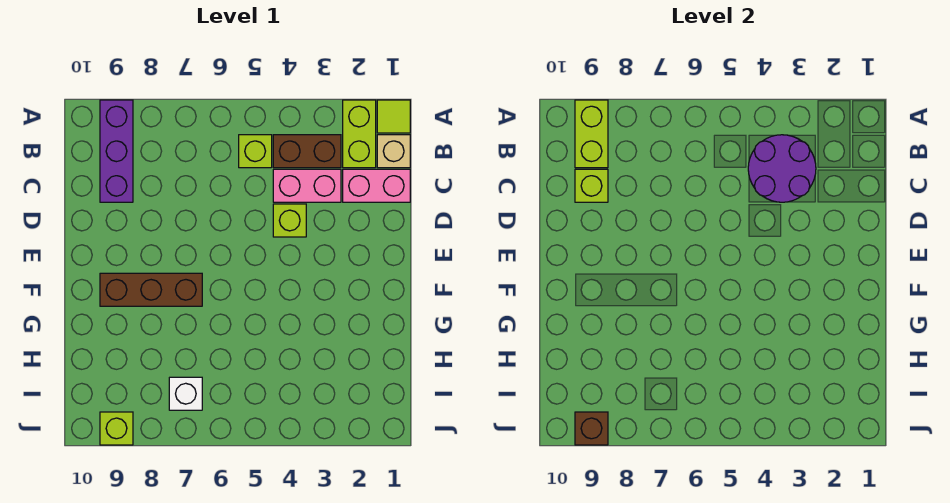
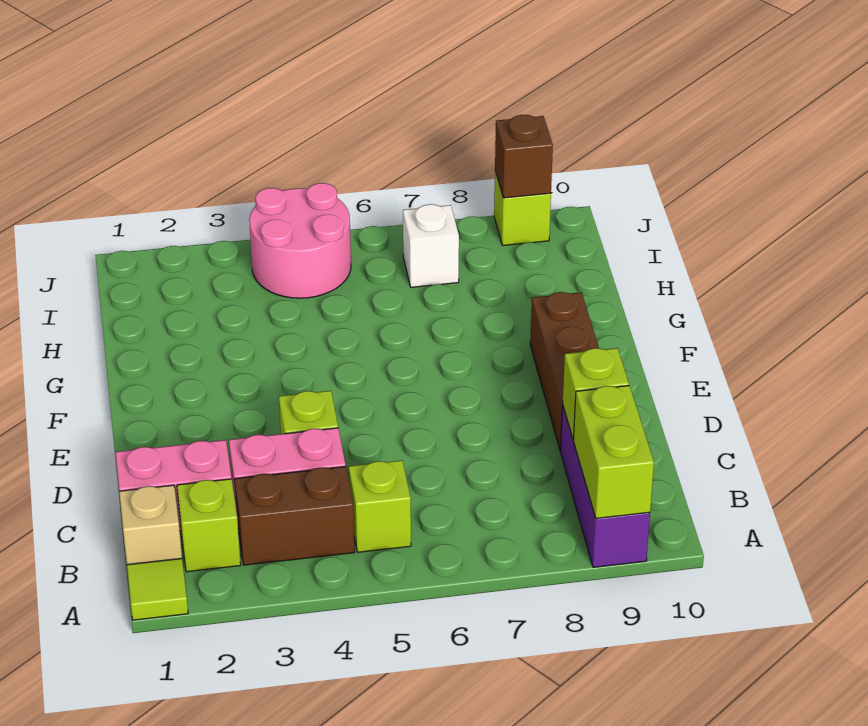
lime brick A2:B2 level 1 -> lime brick B2 level 1
purple round brick B3:C4 level 2 -> none
brown brick F7:F9 level 1 -> brown brick D9:F9 level 1
none -> pink round brick I4:J5 level 1

